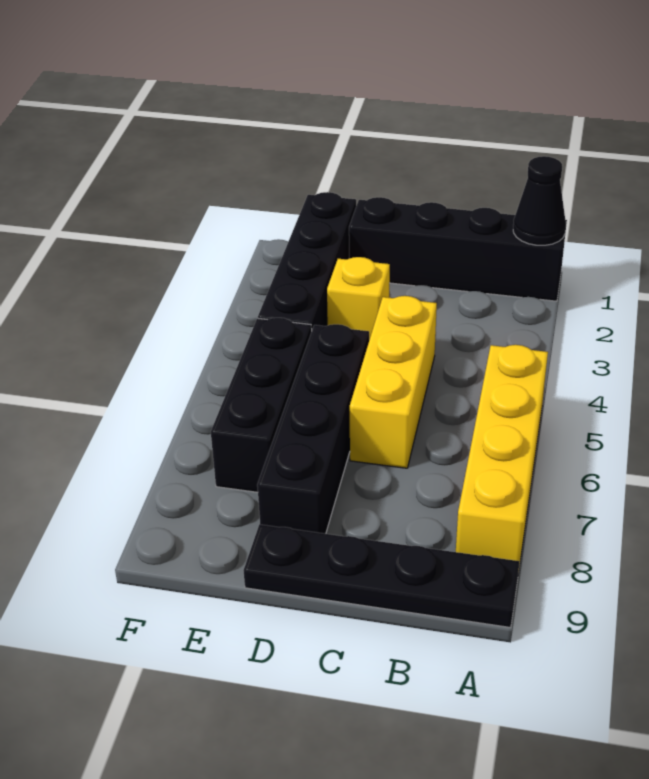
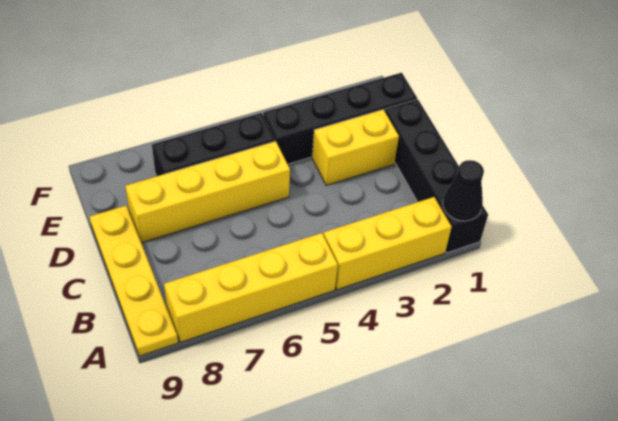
black plate A9:D9 level 1 -> yellow plate A9:D9 level 1
yellow brick C4:C6 level 1 -> yellow brick A2:A4 level 1
yellow brick D3 level 1 -> yellow brick D2:D3 level 1
black brick D5:D8 level 1 -> yellow brick D5:D8 level 1

